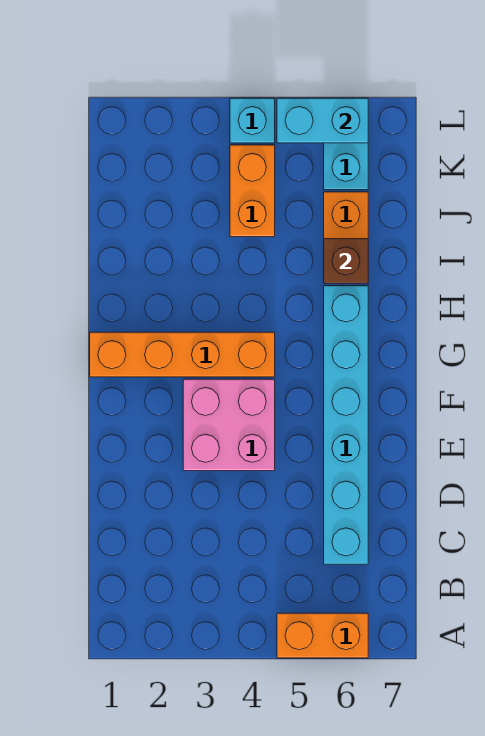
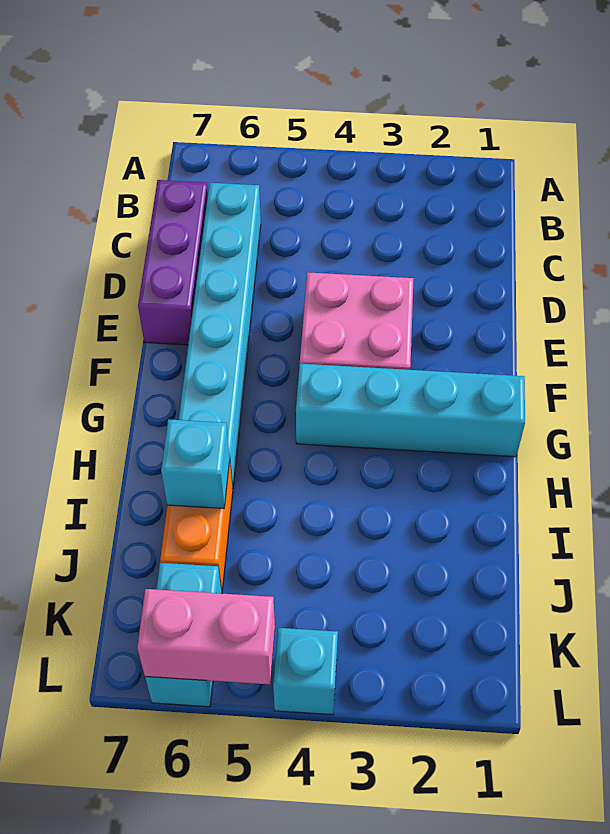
orange brick A5:A6 level 1 -> none
none -> purple brick C7:E7 level 1
orange brick G1:G4 level 1 -> cyan brick G1:G4 level 1
brown brick I6 level 2 -> cyan brick I6 level 2
orange brick J4:K4 level 1 -> none
cyan brick L5:L6 level 2 -> pink brick L5:L6 level 2

